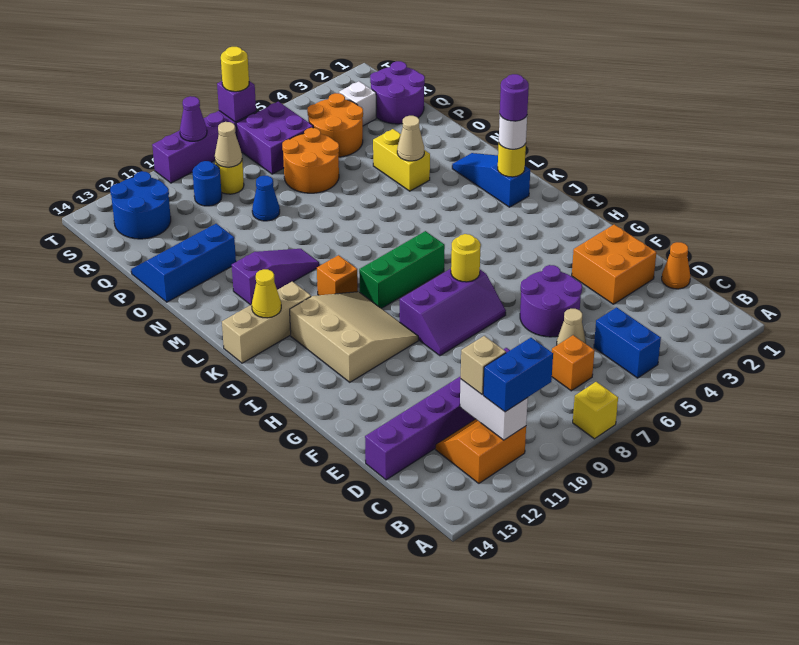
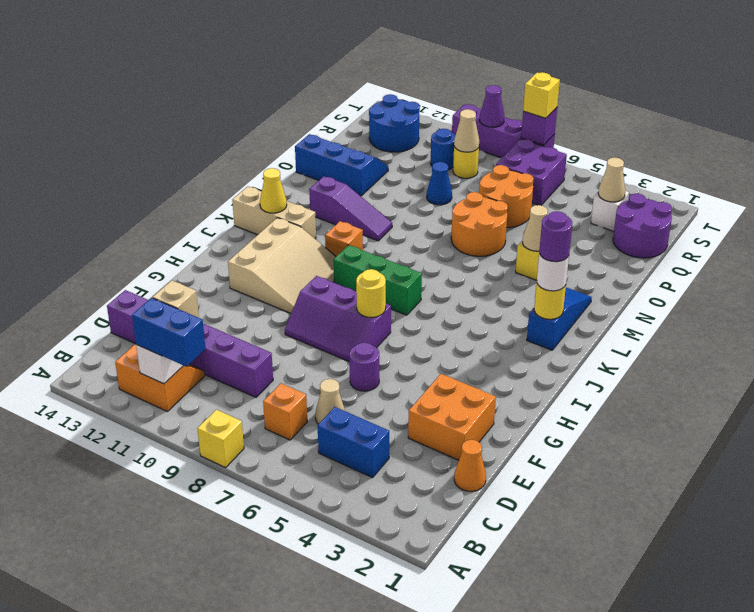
blue brick B5:C5 level 1 -> blue brick C4:C5 level 1
purple round brick E5:F6 level 1 -> purple round brick F6 level 1
orange round brick Q4:R5 level 1 -> orange round brick N6:O7 level 1
none -> tan cone R3 level 2
yellow round brick T7 level 3 -> yellow brick T7 level 3

